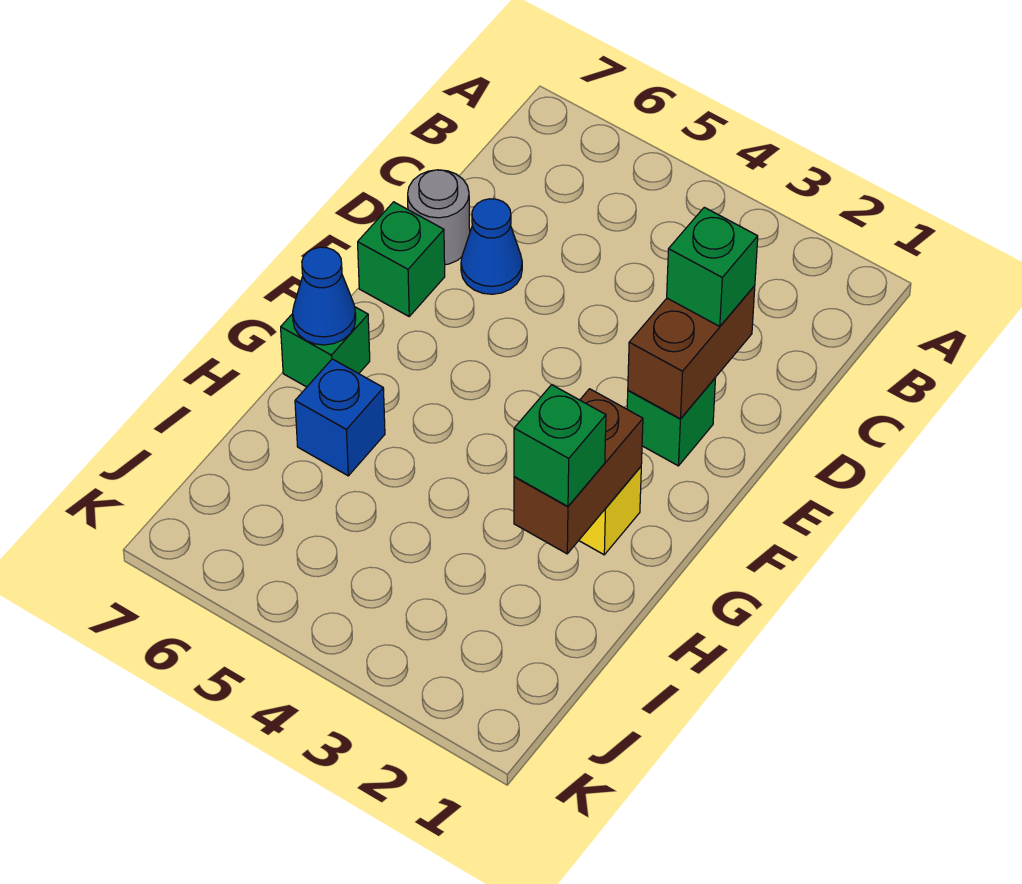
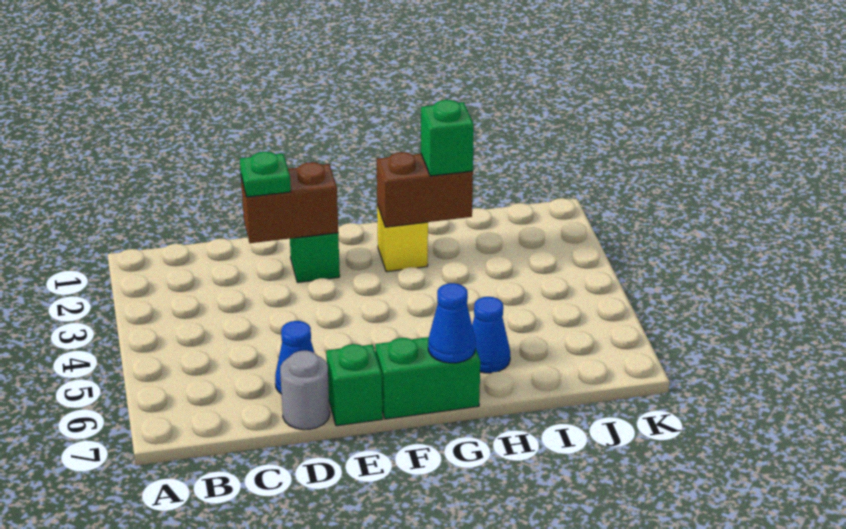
green brick D2 level 3 -> green plate D2 level 3
green brick G7 level 1 -> green brick F7:G7 level 1
blue brick H6 level 1 -> blue cone H6 level 1

